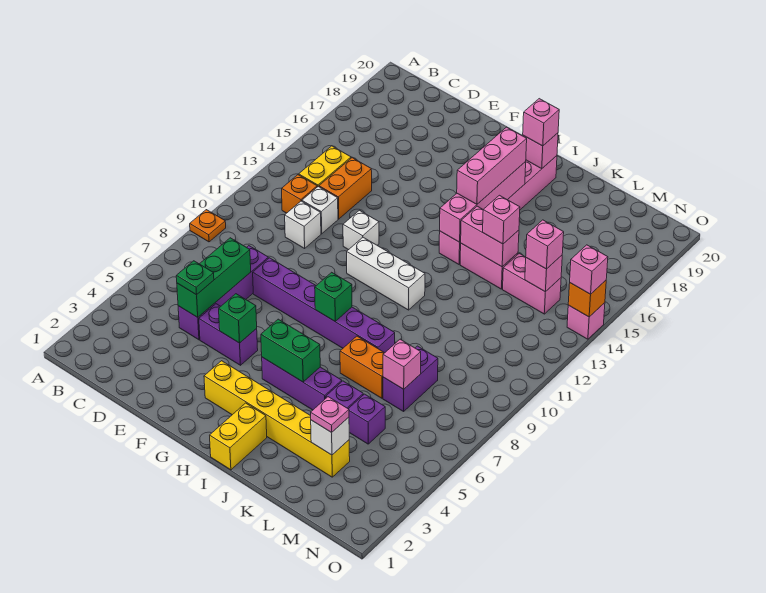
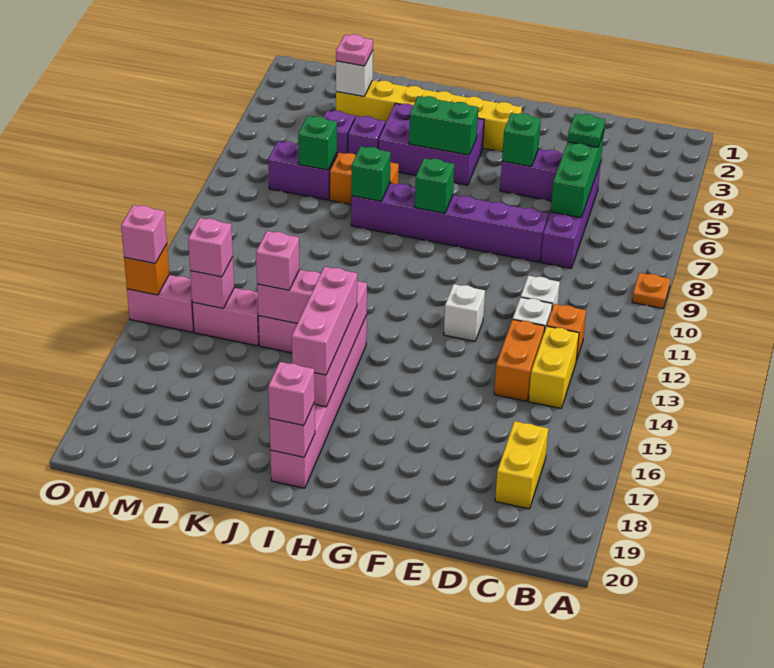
white brick G11:I11 level 1 -> none
purple brick H5:J5 level 1 -> purple brick H4:J5 level 1
yellow brick I1:I2 level 1 -> yellow brick C17:C18 level 1
none -> green brick J8 level 2
purple brick L7:L8 level 1 -> purple brick L7:M7 level 1
pink brick L7 level 2 -> green brick L7 level 2
pink brick O14 level 1 -> pink brick N14:O14 level 1

